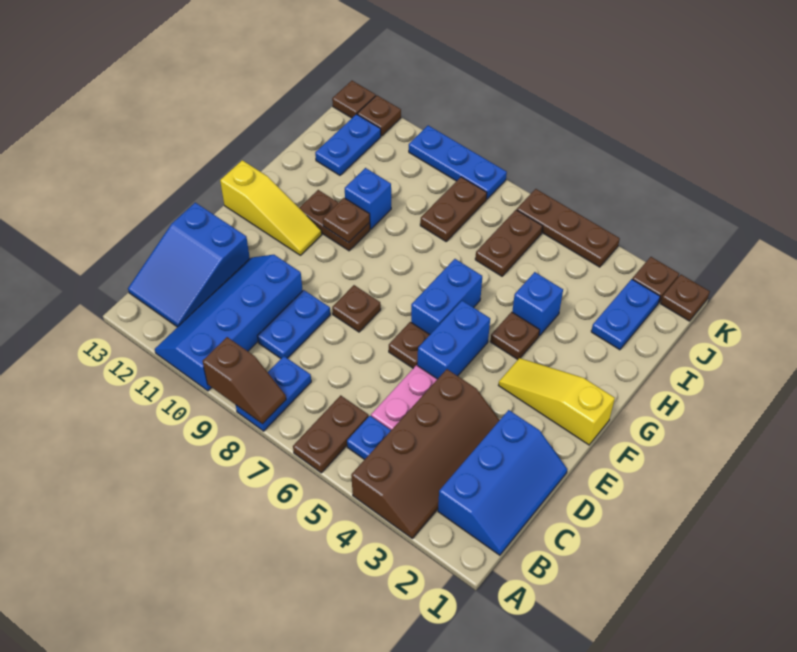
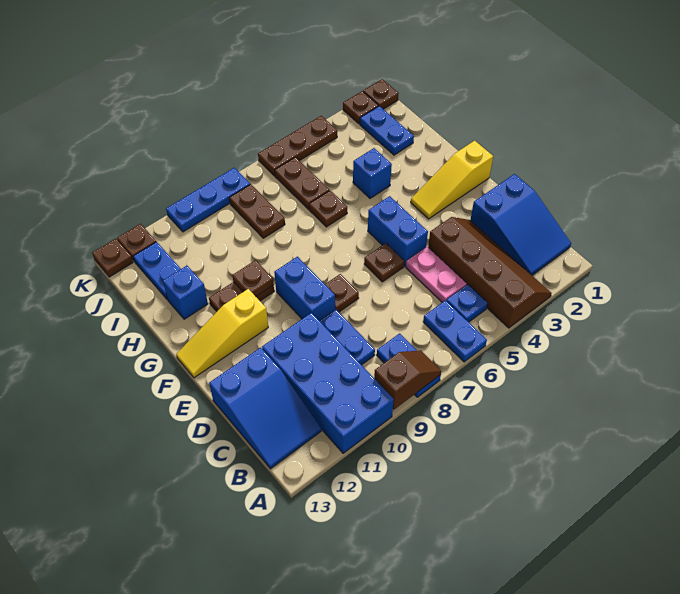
brown plate A6:B6 level 1 -> blue plate A6:B6 level 1
blue slope A10:D11 level 1 top 10 -> blue brick A10:D11 level 1
blue slope B1:D2 level 1 top 2 -> blue slope B1:D2 level 1 top D
blue brick F6:G6 level 1 -> blue brick E9:F9 level 1
yellow slope F11:F13 level 1 top 13 -> yellow slope F11:F13 level 1 top 11
brown plate G4 level 1 -> brown plate H6 level 1
blue brick H10 level 1 -> blue brick H12 level 1

